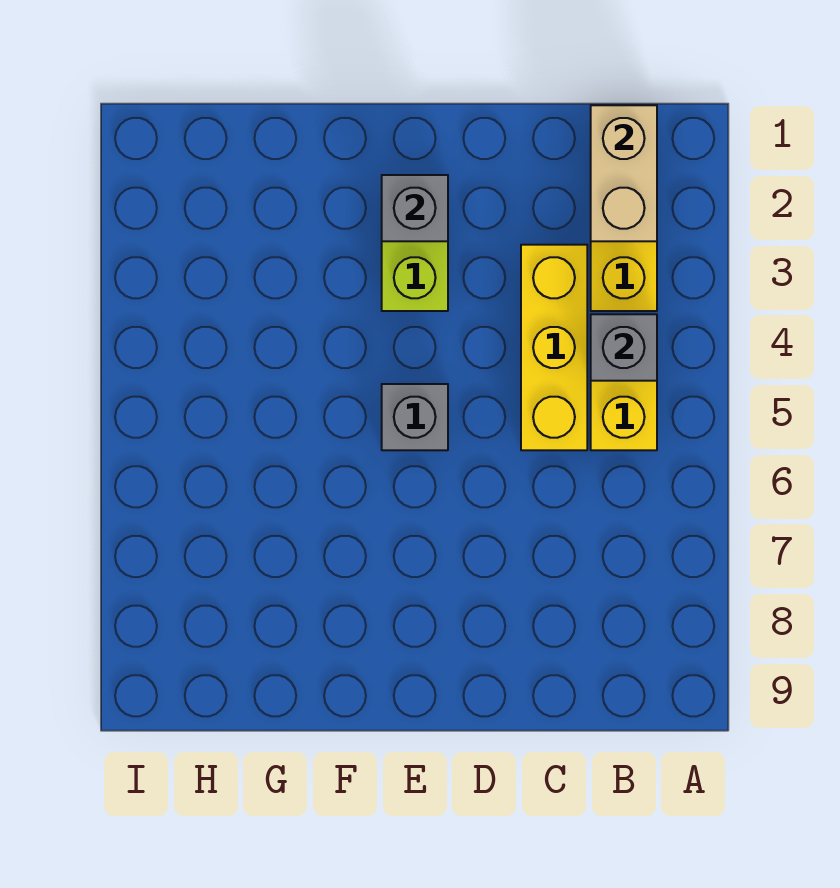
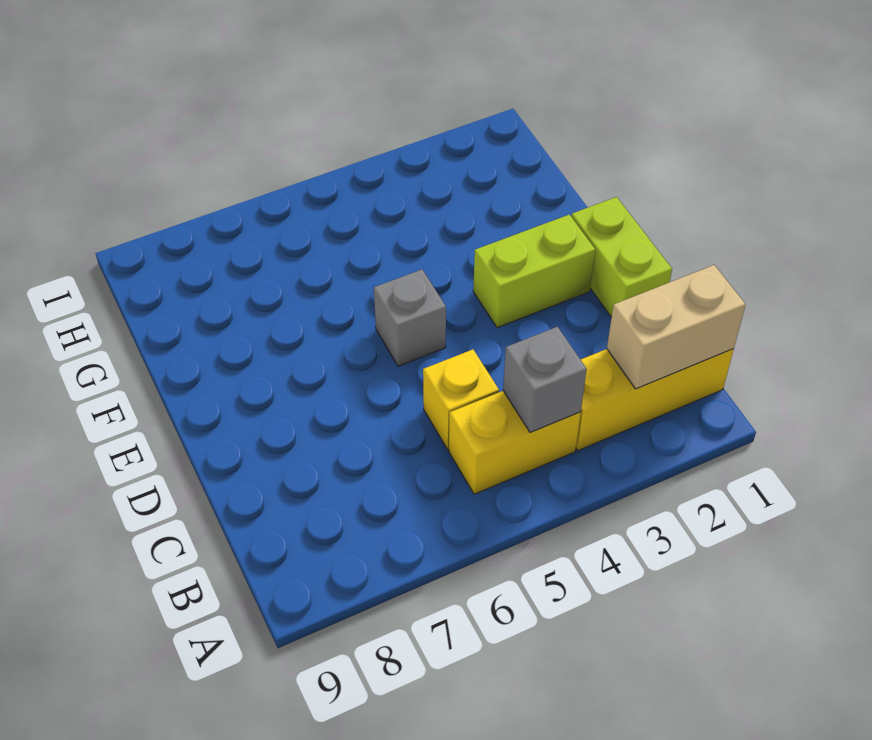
yellow brick C3:C5 level 1 -> yellow brick C5 level 1
none -> lime brick D1:E1 level 1
grey brick E2 level 2 -> none

